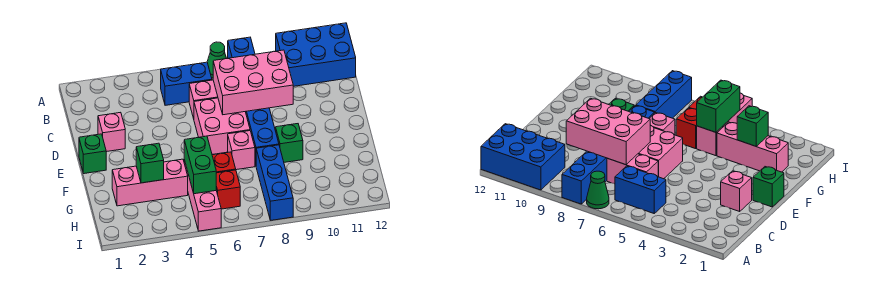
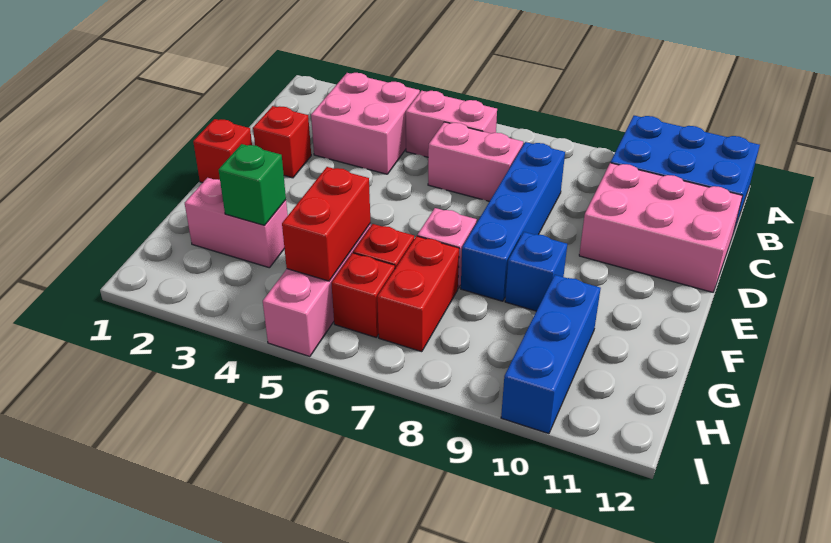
green cone A7 level 1 -> none
blue brick A8:F8 level 1 -> blue brick C8:F8 level 1
blue brick B5:B6 level 1 -> pink brick B5:B6 level 1
pink brick C7:D9 level 2 -> pink brick C10:D12 level 1
pink brick D2 level 1 -> red brick D2 level 1
pink brick D6:E7 level 1 -> pink brick B3:C4 level 1
green brick E1 level 1 -> red brick E1 level 1
green brick F9 level 1 -> blue brick F9 level 1
pink brick G2:G4 level 1 -> pink brick G2:G3 level 1
green brick G5:H5 level 2 -> red brick G5:H5 level 2
none -> red brick G7:H7 level 1
blue brick G8:I8 level 1 -> blue brick G10:I10 level 1

